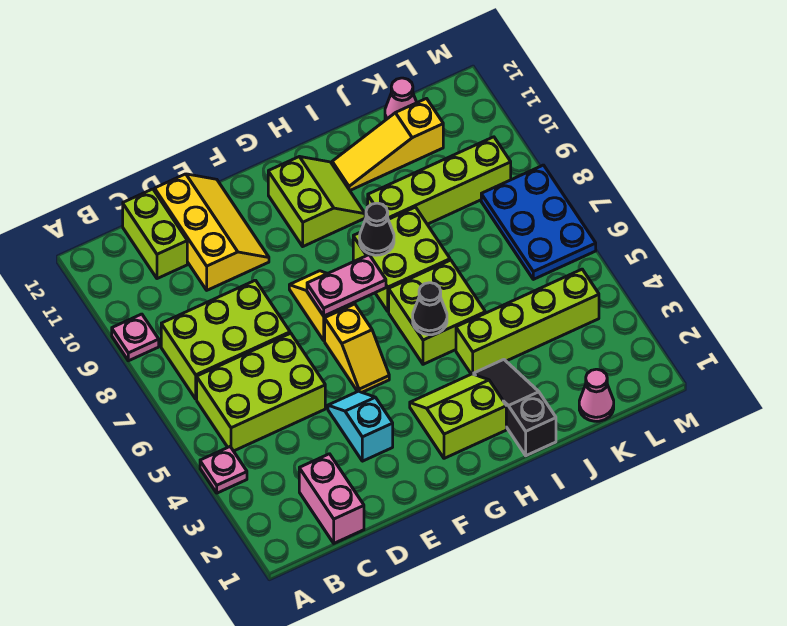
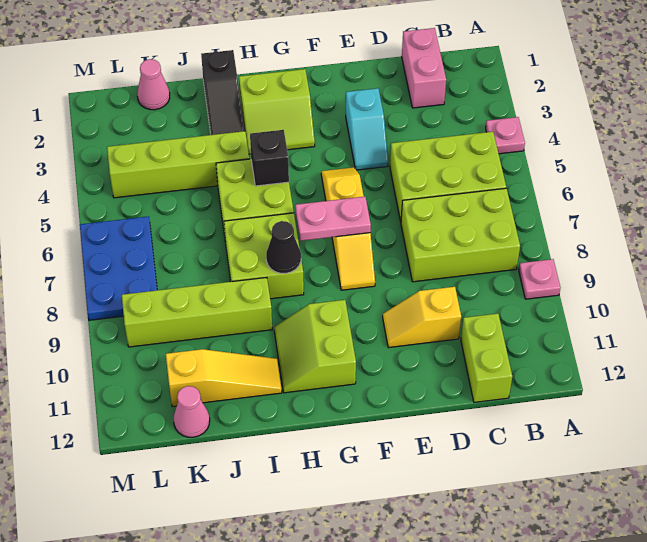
yellow slope D10:E12 level 1 top D -> yellow slope D10:E10 level 1 top D
black cone H5 level 2 -> black brick H5 level 2

